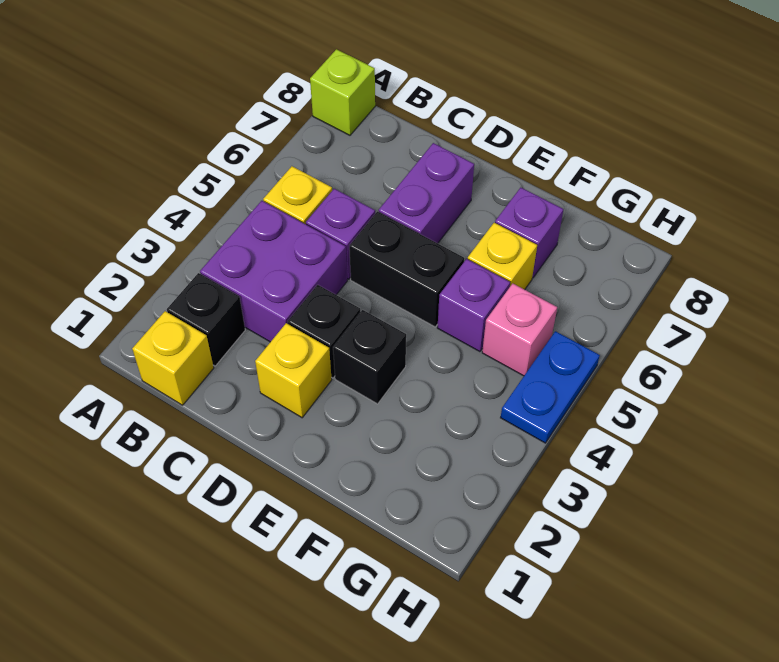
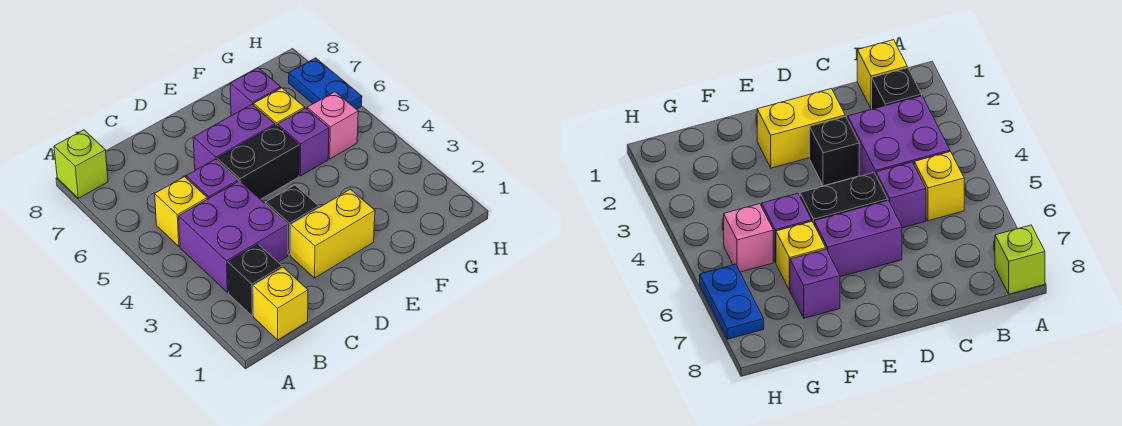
yellow brick D2 level 1 -> yellow brick D2:E2 level 1
purple brick D6:D7 level 1 -> purple brick D6:E6 level 1
black brick E3 level 1 -> none
blue plate H4:H5 level 1 -> blue plate H6:H7 level 1

